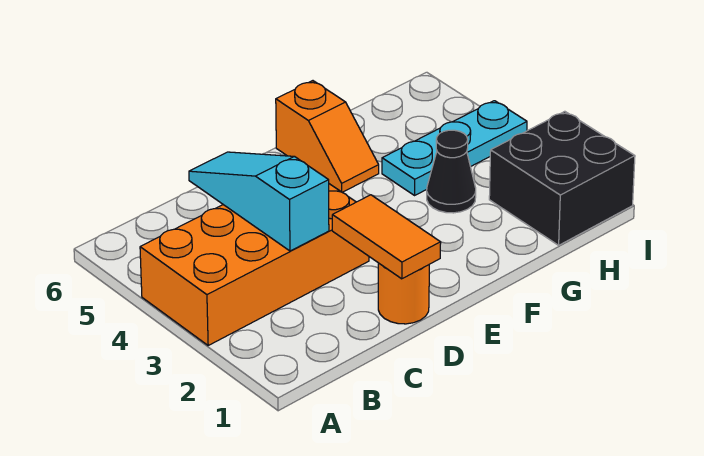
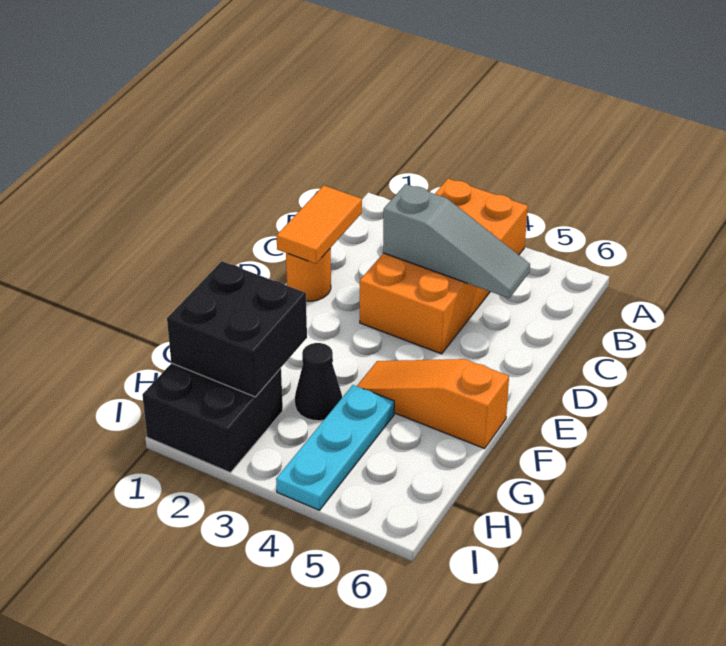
cyan slope C3:C5 level 2 top 3 -> grey slope C3:C5 level 2 top 3
orange tile D1:D2 level 2 -> orange tile C1:D1 level 2
orange slope F5:F6 level 1 top 6 -> orange slope F4:F6 level 1 top 6
none -> black brick G1:H2 level 2

